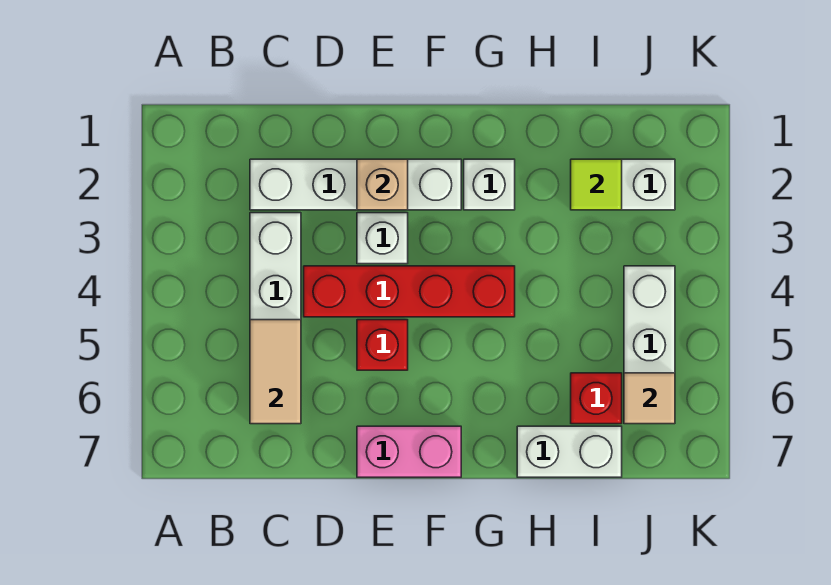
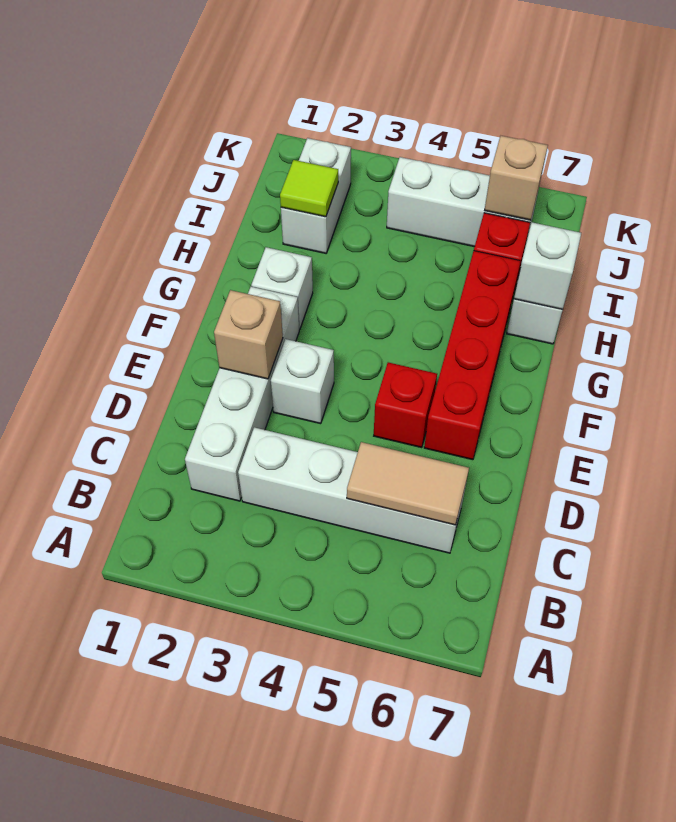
red brick D4:G4 level 1 -> red brick E6:H6 level 1
pink brick E7:F7 level 1 -> none
none -> white brick H7 level 2
tan tile J6 level 2 -> tan brick J6 level 2

